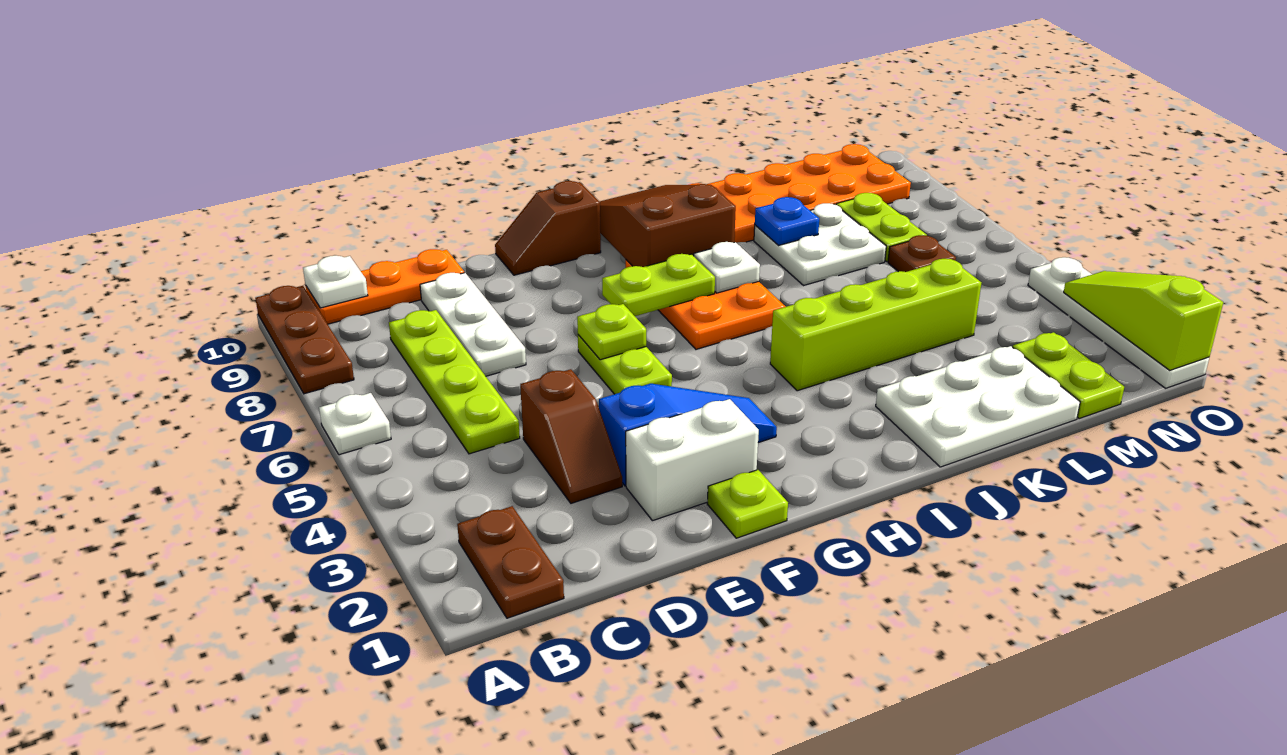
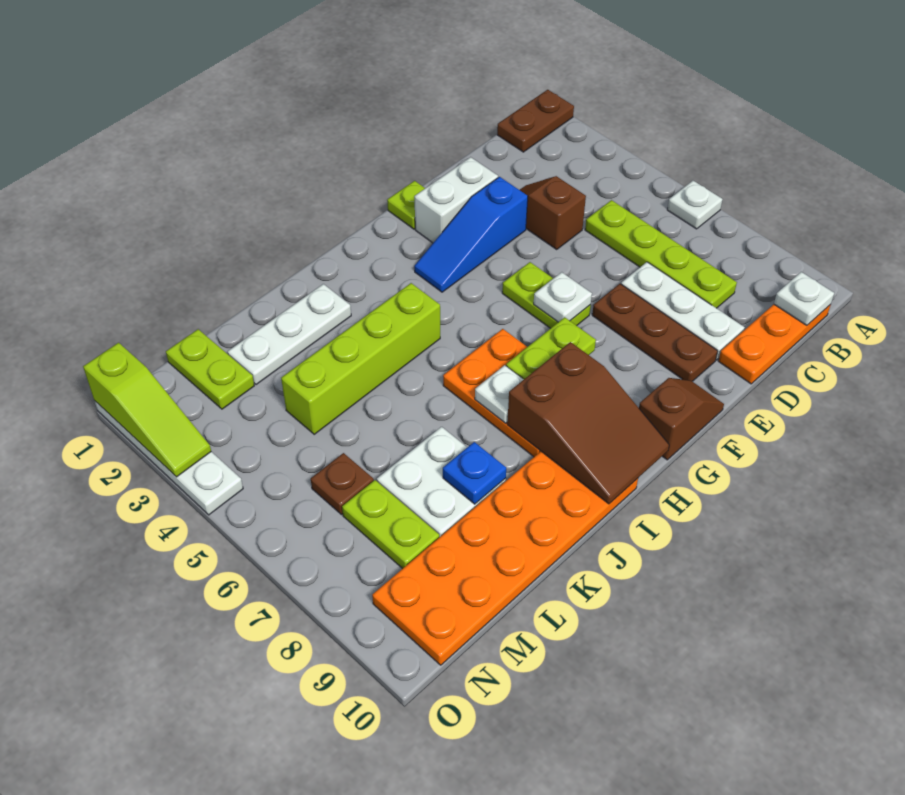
brown plate A8:A10 level 1 -> brown plate E7:E9 level 1
brown plate B1:B2 level 1 -> brown plate A1:B1 level 1
lime plate F6 level 2 -> white plate F6 level 2
white plate J1:L2 level 1 -> white plate J2:L2 level 1

